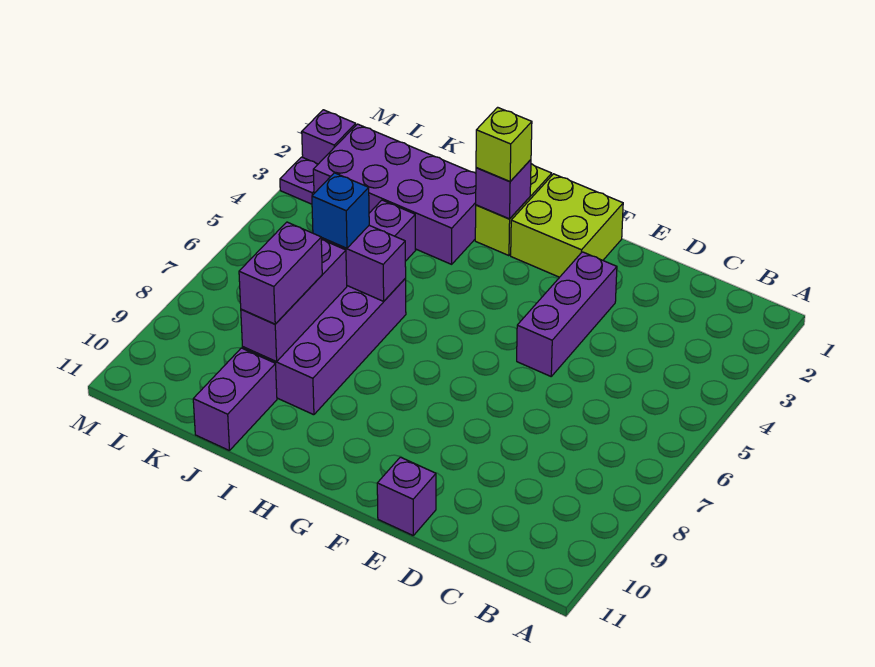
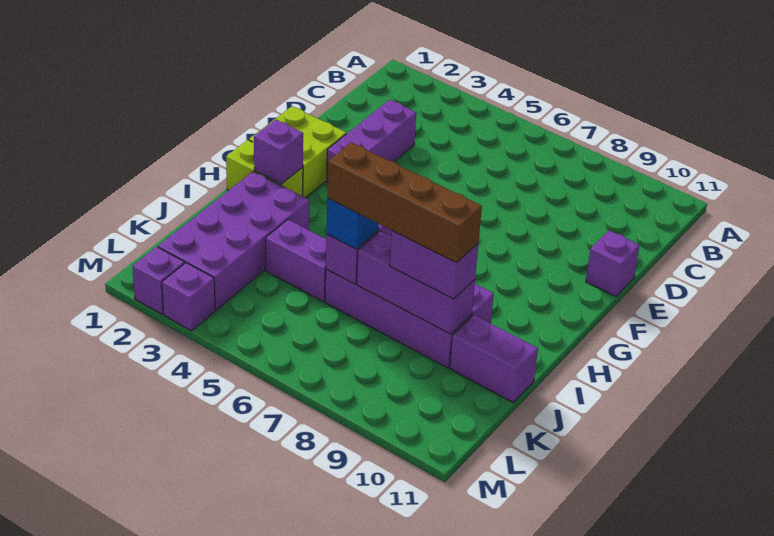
purple brick E3:E5 level 1 -> purple brick D3:F3 level 1
lime brick H2 level 3 -> none
none -> brown brick J6:J9 level 4
purple plate M3 level 1 -> purple brick M3 level 1

